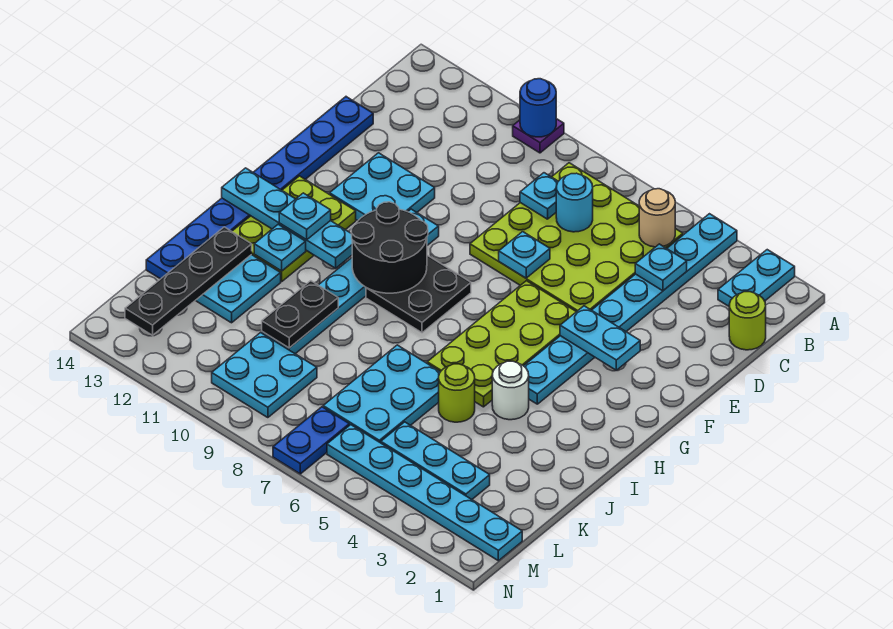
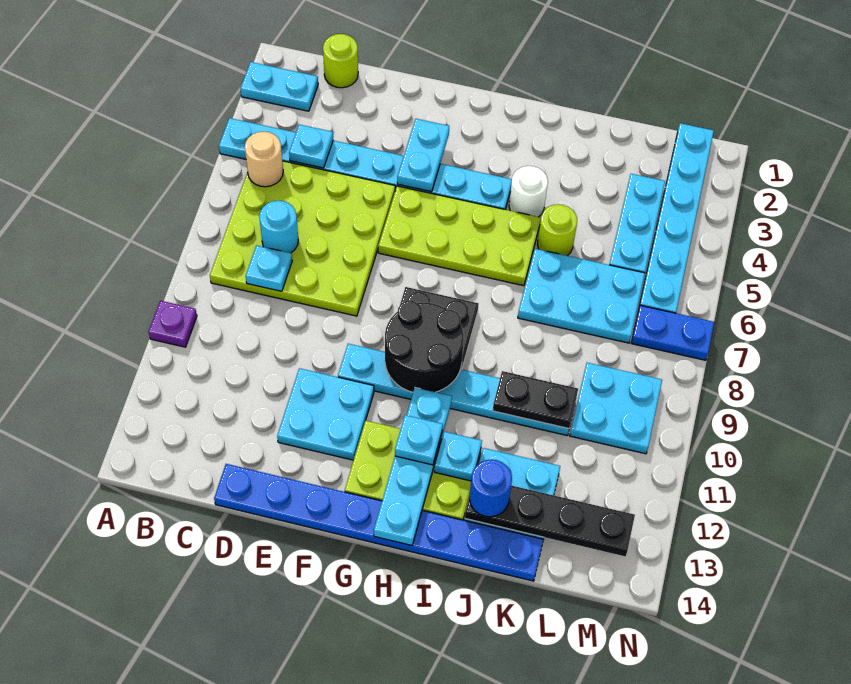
blue round brick A10 level 2 -> blue round brick J13 level 3
cyan plate E7 level 2 -> none

